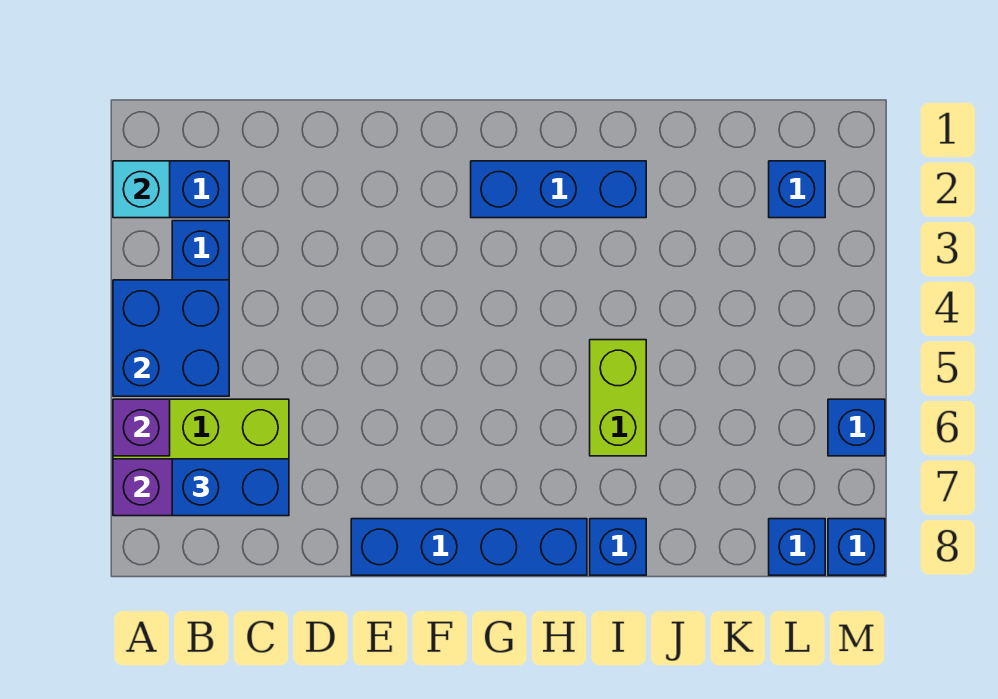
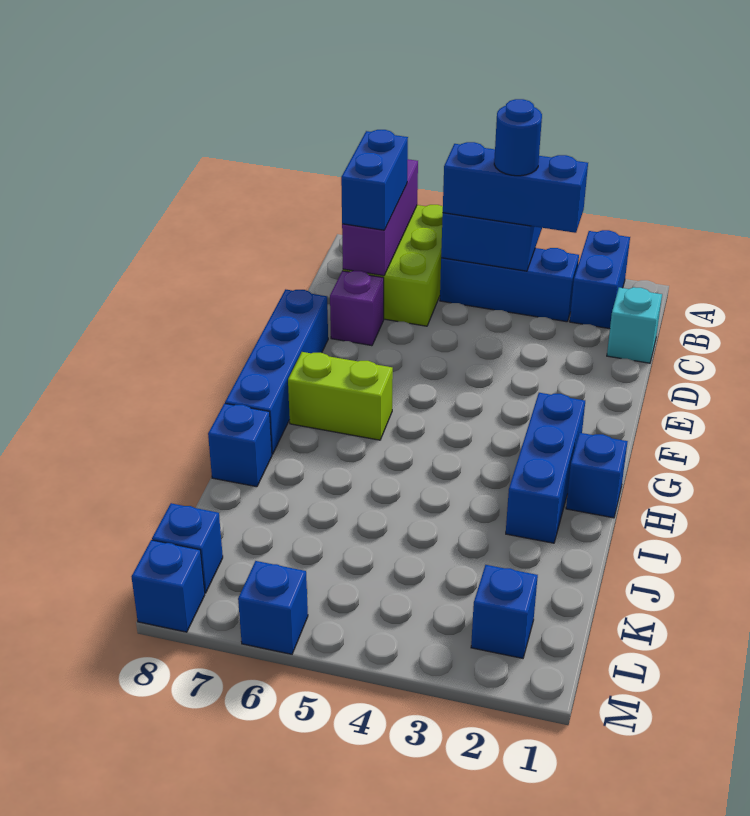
cyan brick A2 level 2 -> cyan brick C1 level 1
purple brick A6 level 2 -> purple brick D7 level 1
none -> blue brick B3:B5 level 3
none -> blue round brick B4 level 4
none -> blue brick H1 level 1
lime brick I5:I6 level 1 -> lime brick G6:G7 level 1

